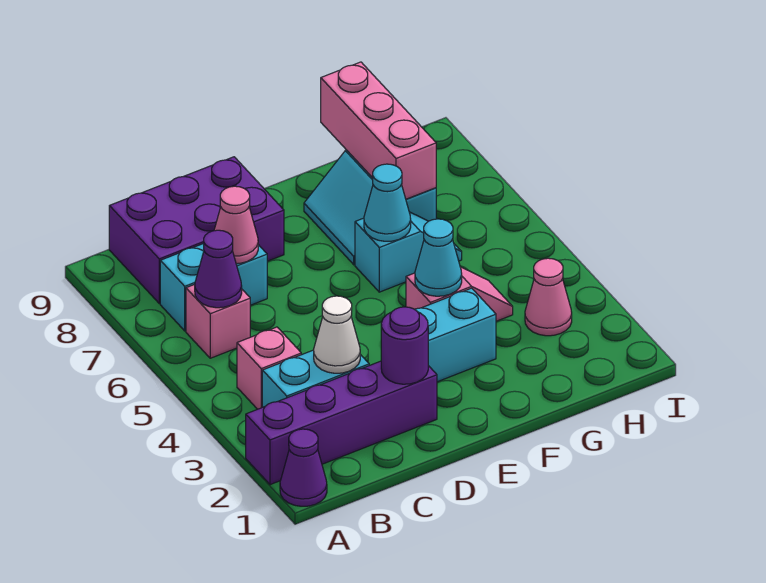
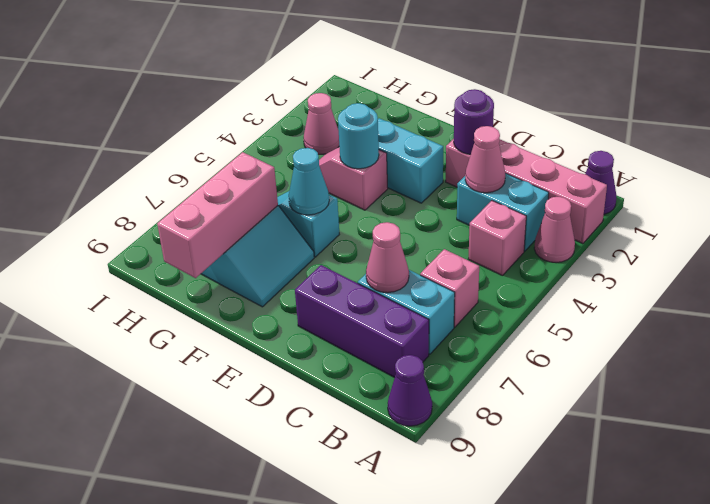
purple brick A2:D2 level 1 -> pink brick A2:D2 level 1
none -> pink cone A3 level 1
purple cone B6 level 2 -> purple cone A9 level 1
purple brick B8:D9 level 1 -> purple brick B8:D8 level 1
white cone C3 level 2 -> pink cone C3 level 2
cyan cone F4 level 2 -> cyan round brick F4 level 2

